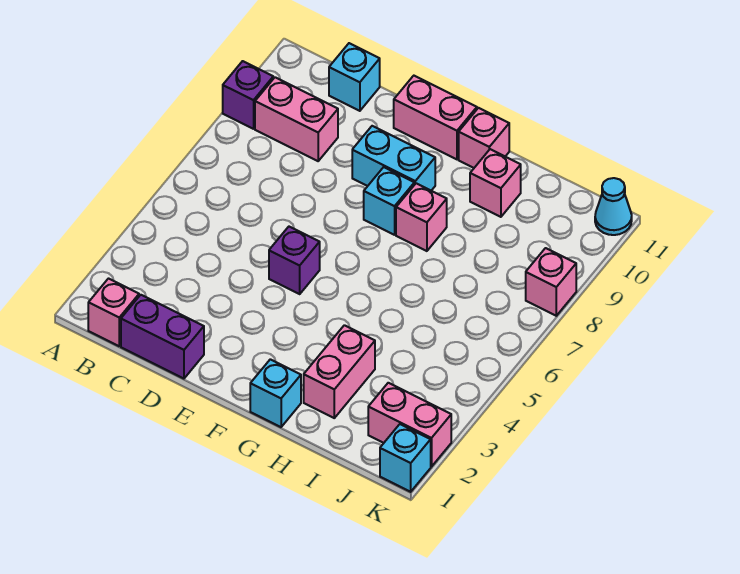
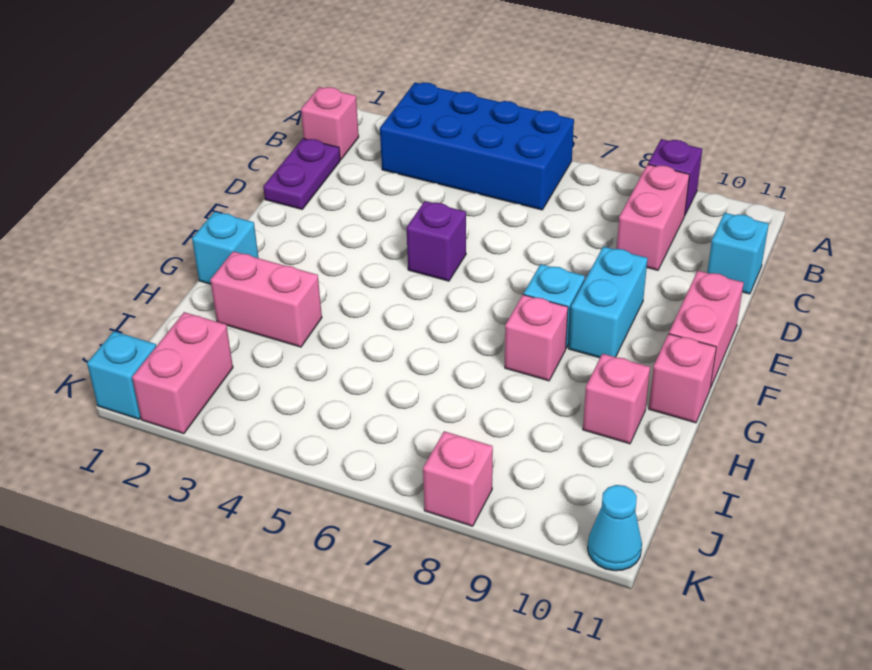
none -> blue brick A3:B6 level 1
purple brick C1:D1 level 1 -> purple plate C1:D1 level 1

